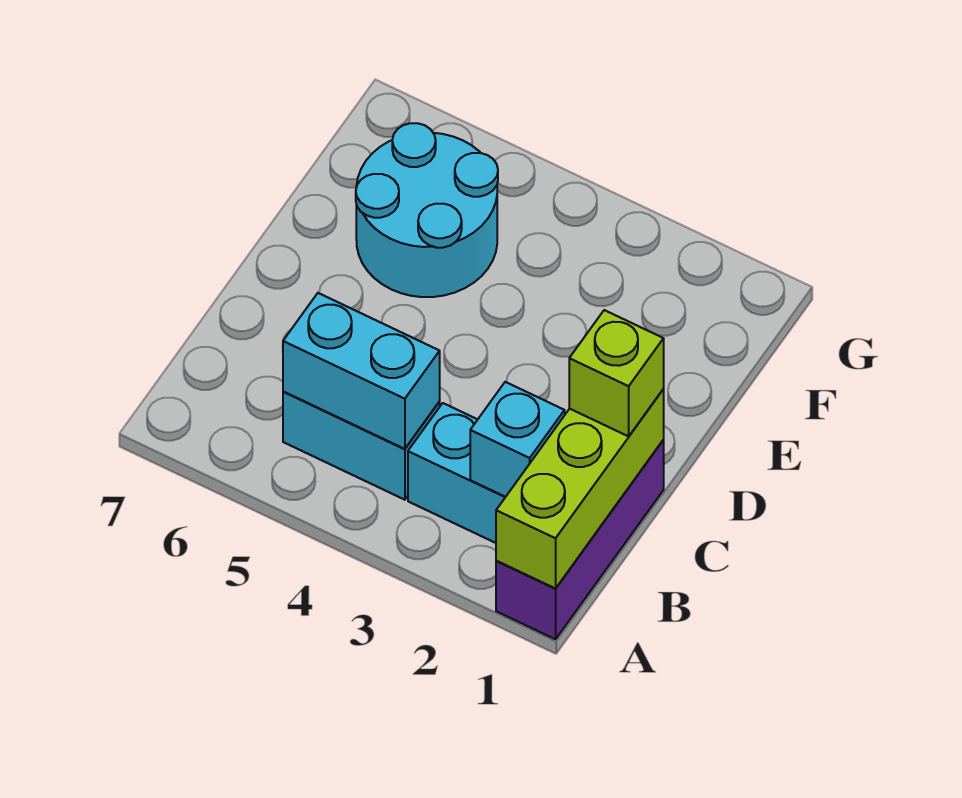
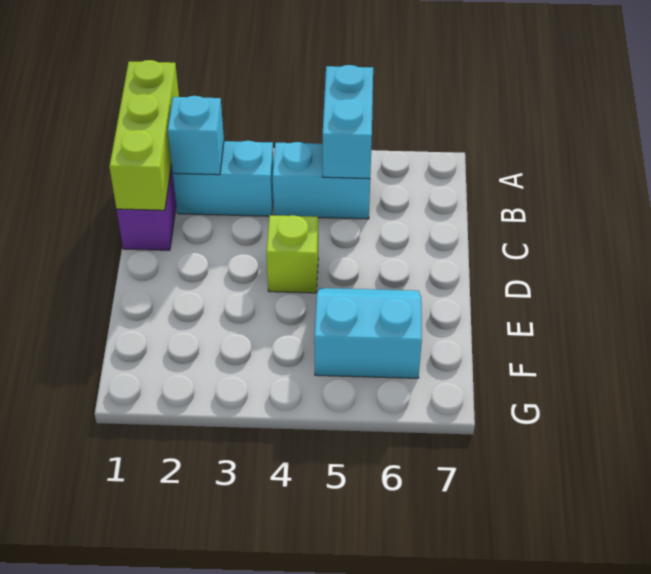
cyan brick B4:B5 level 2 -> cyan brick A5:B5 level 2
lime brick C1 level 3 -> lime brick D4 level 1
cyan round brick E5:F6 level 1 -> cyan slope E5:F6 level 1 top F

